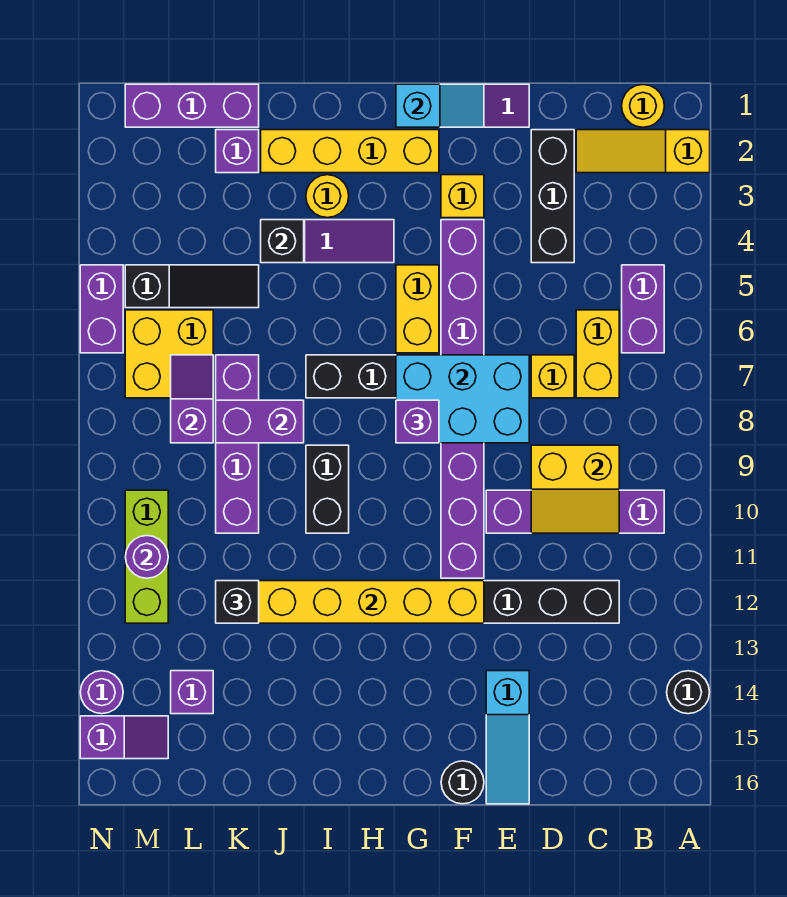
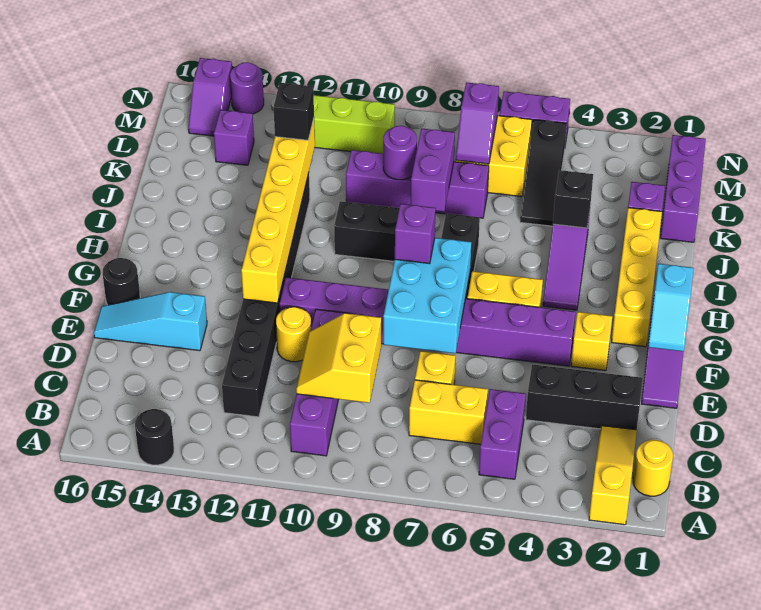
purple brick B5:B6 level 1 -> purple brick B5:C5 level 1
yellow round brick I3 level 1 -> yellow round brick E11 level 1
purple slope L7:L8 level 2 top 8 -> purple slope L7:M7 level 2 top M
purple round brick M11 level 2 -> purple round brick K9 level 2

